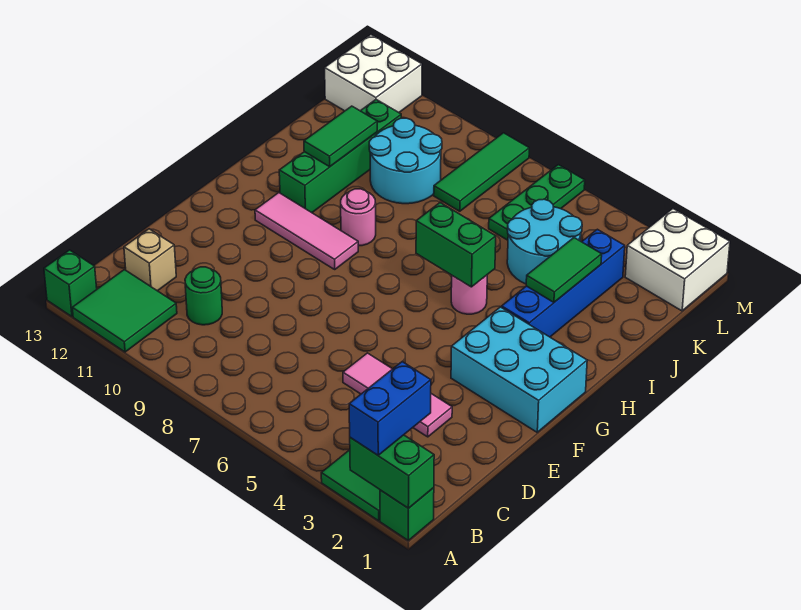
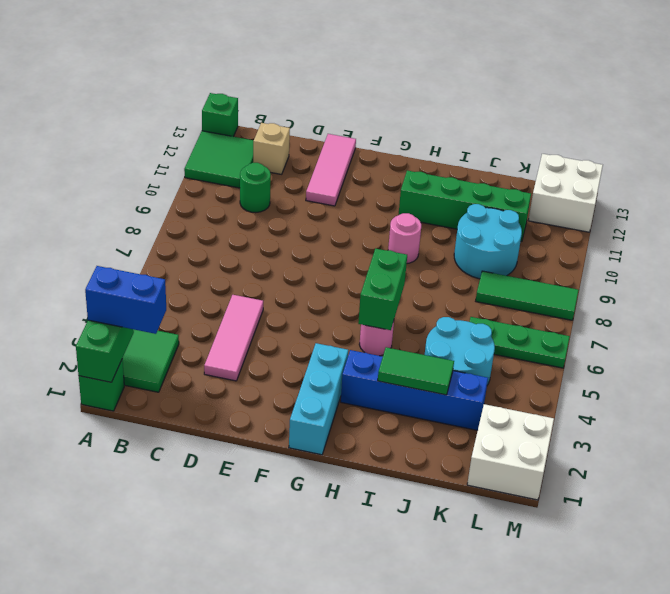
cyan brick F1:G3 level 1 -> cyan brick G1:G3 level 1
pink tile G9:G11 level 1 -> pink tile E11:E13 level 1
green tile I11:J11 level 2 -> none

